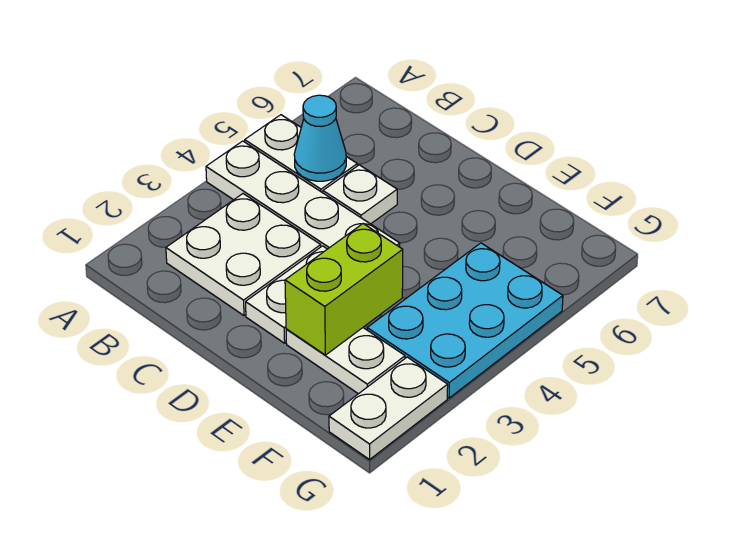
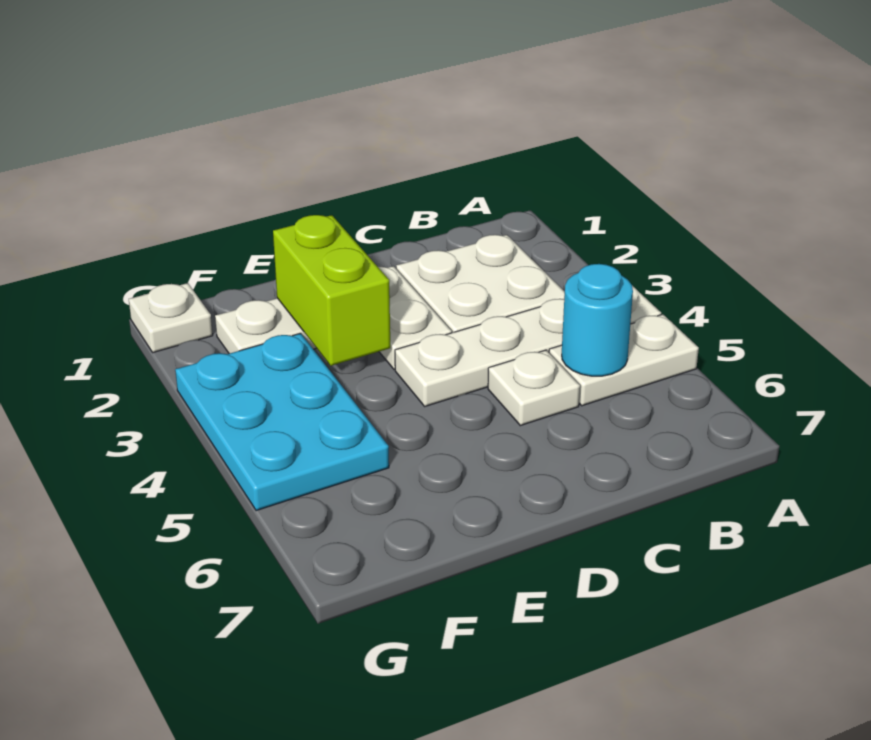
cyan cone B5 level 2 -> cyan round brick B5 level 2
white plate G1:G2 level 1 -> white plate G1 level 1

